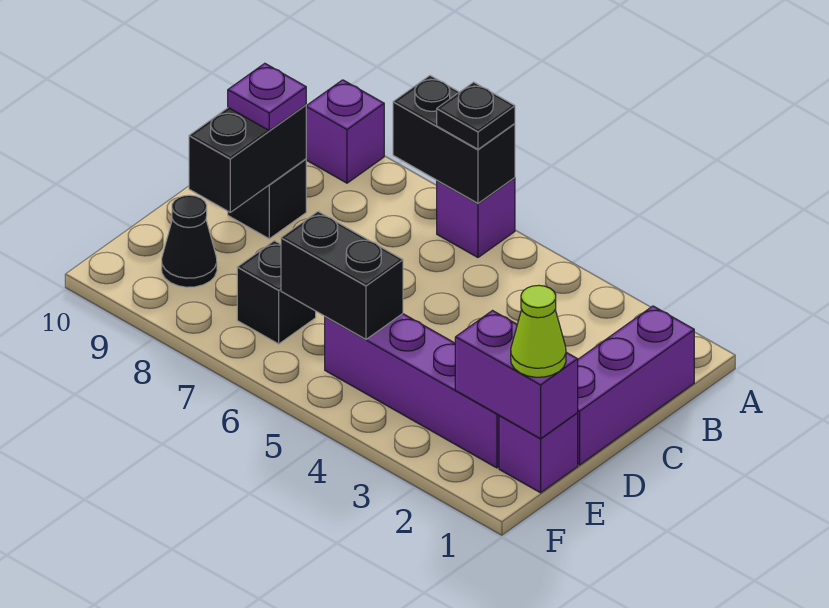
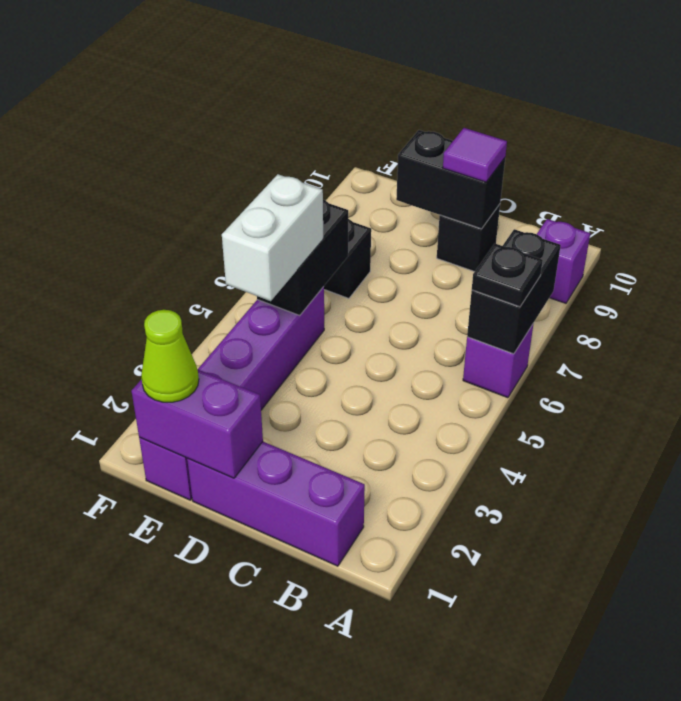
purple plate C9 level 3 -> purple tile C9 level 3
purple brick E1:E2 level 2 -> purple brick D1:E1 level 2
none -> white brick E4:E5 level 3
black cone E9 level 1 -> none

